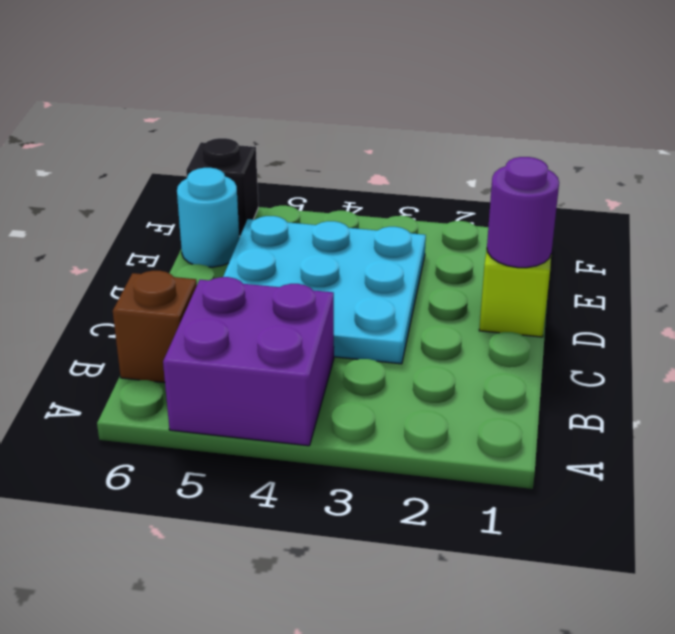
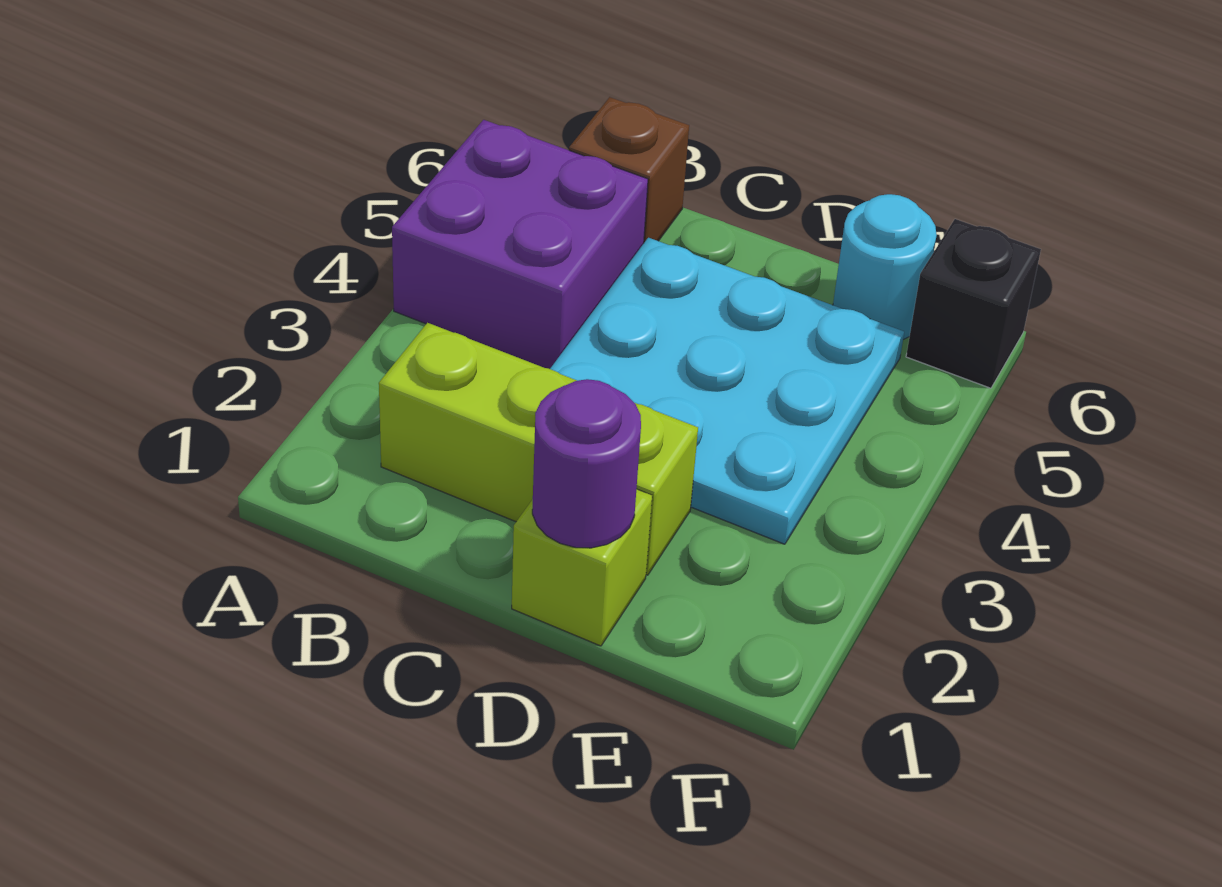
none -> lime brick B2:D2 level 1

